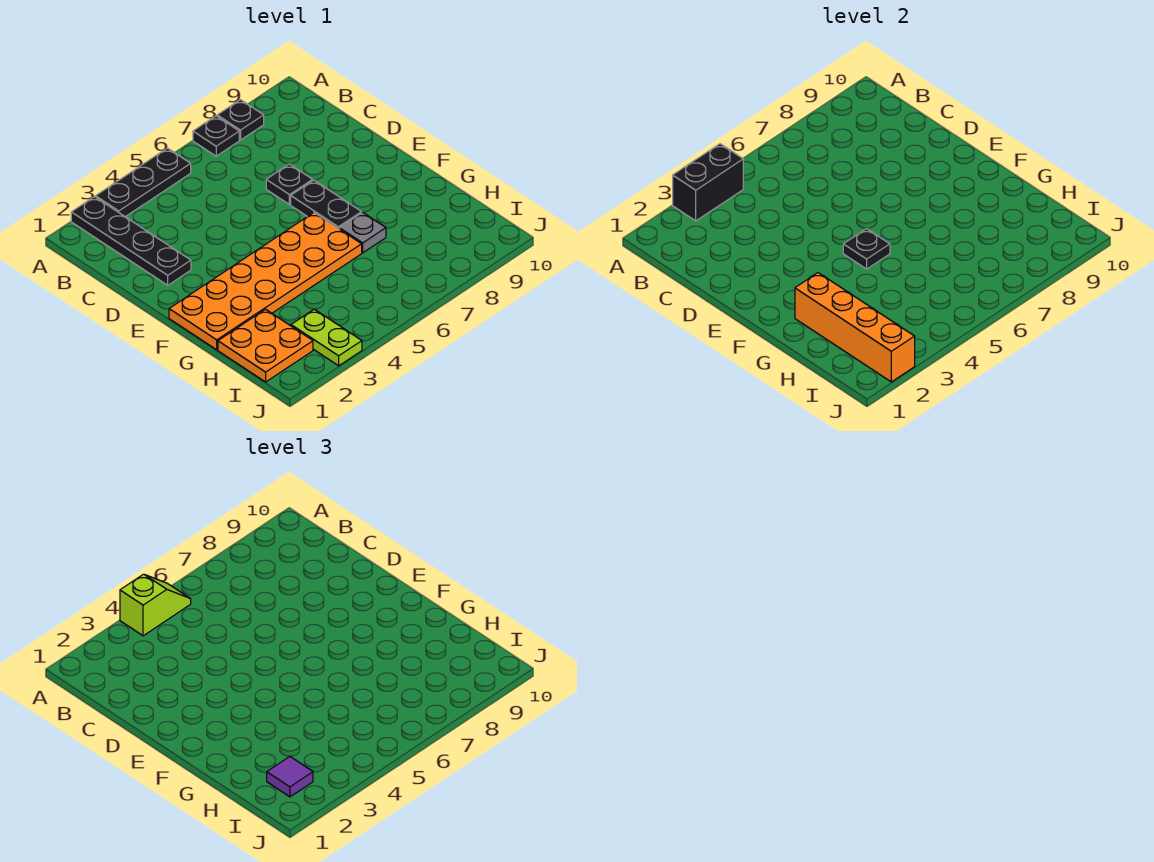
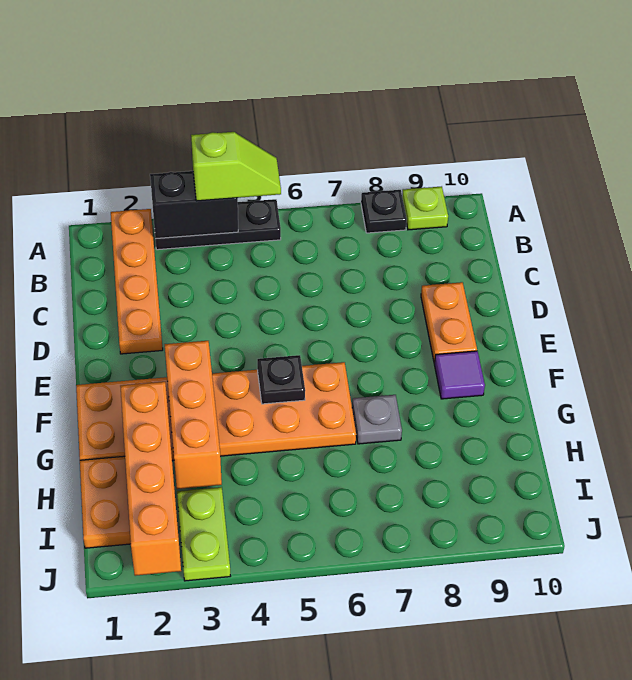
black plate A2:D2 level 1 -> orange plate A2:D2 level 1
black plate A7 level 1 -> none
none -> lime plate A9 level 1
black plate D7 level 1 -> none
none -> orange plate D9:E9 level 1
black plate E7:F7 level 1 -> none
none -> orange brick F3:H3 level 2
purple tile I2 level 3 -> purple tile F9 level 1

